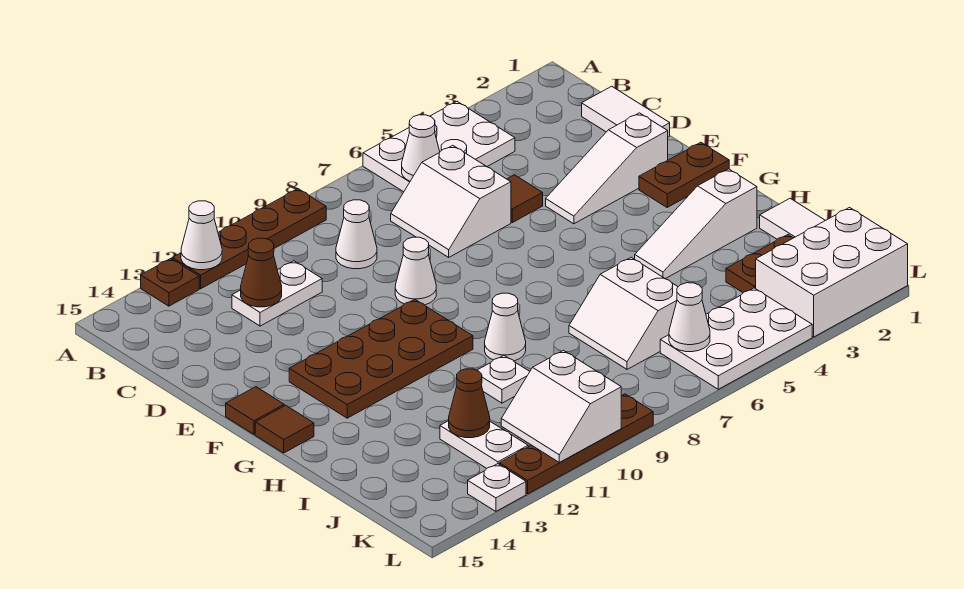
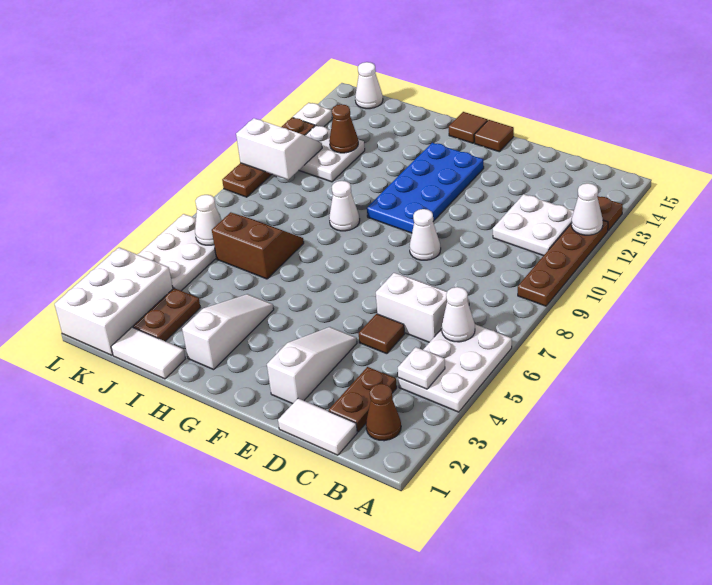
white cone C9 level 1 -> white cone K15 level 1
white plate C11:C12 level 1 -> white plate B11:C12 level 1
brown cone C12 level 2 -> brown cone B2 level 1
brown plate F1:F2 level 1 -> brown plate C2:C3 level 1
brown plate F10:G13 level 1 -> blue plate F10:G13 level 1
white slope I6:J7 level 1 top 6 -> brown slope I6:J7 level 1 top 6
white plate I10 level 1 -> white plate B4 level 2
white plate J12:K12 level 1 -> white plate J11:K12 level 1

